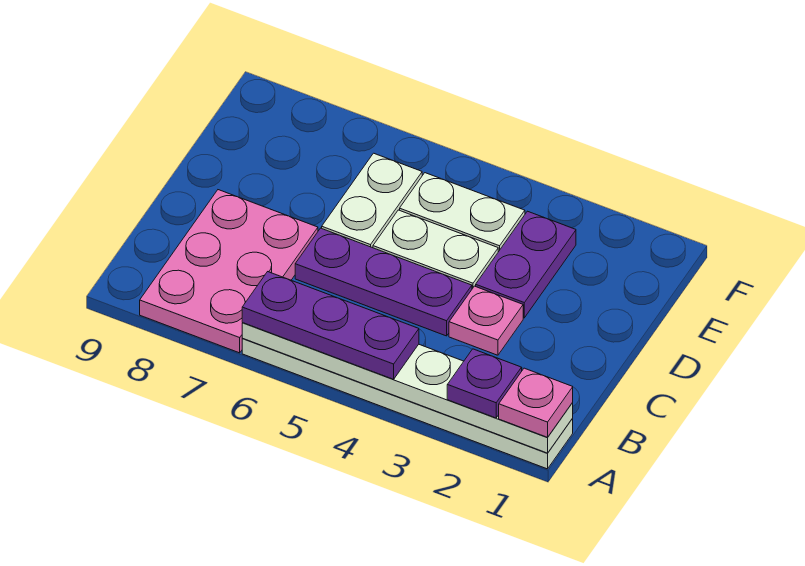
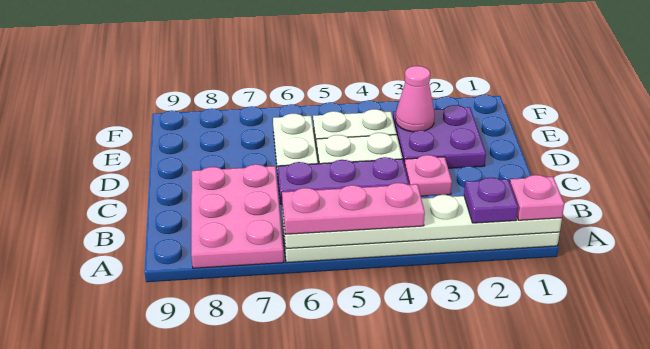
purple plate A4:A6 level 3 -> pink plate A4:A6 level 3
purple plate D3:E3 level 1 -> purple plate D2:E3 level 1
none -> pink cone E3 level 2

